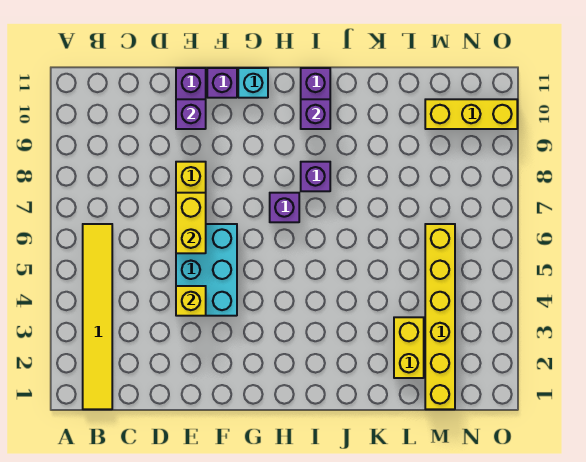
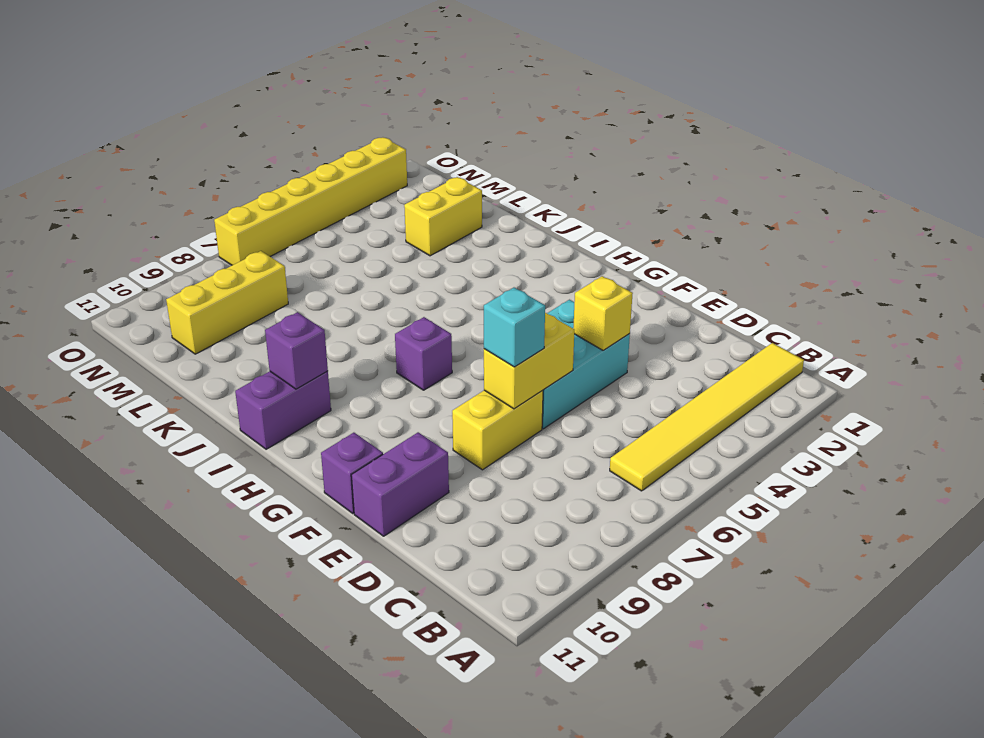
purple brick E10 level 2 -> none
cyan brick G11 level 1 -> cyan brick E7 level 3
purple brick I8 level 1 -> none
yellow brick M1:M6 level 1 -> yellow brick O2:O7 level 1
yellow brick M10:O10 level 1 -> yellow brick M8:M10 level 1

